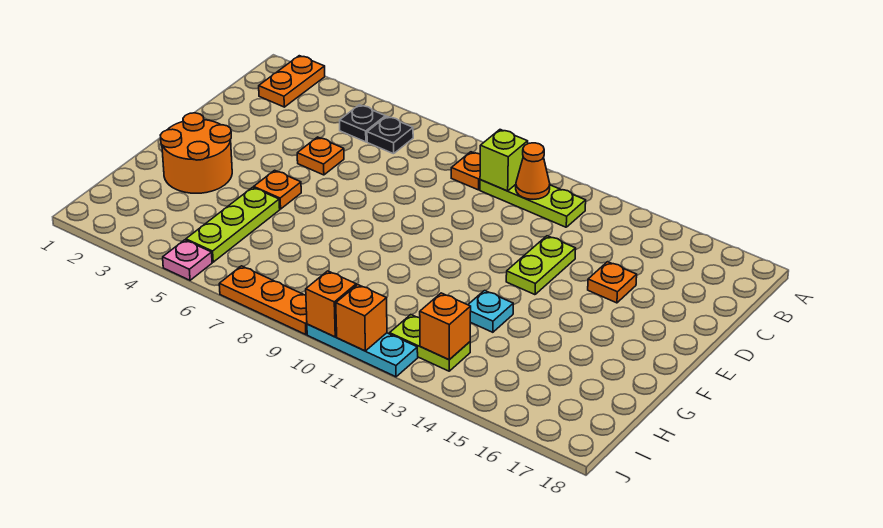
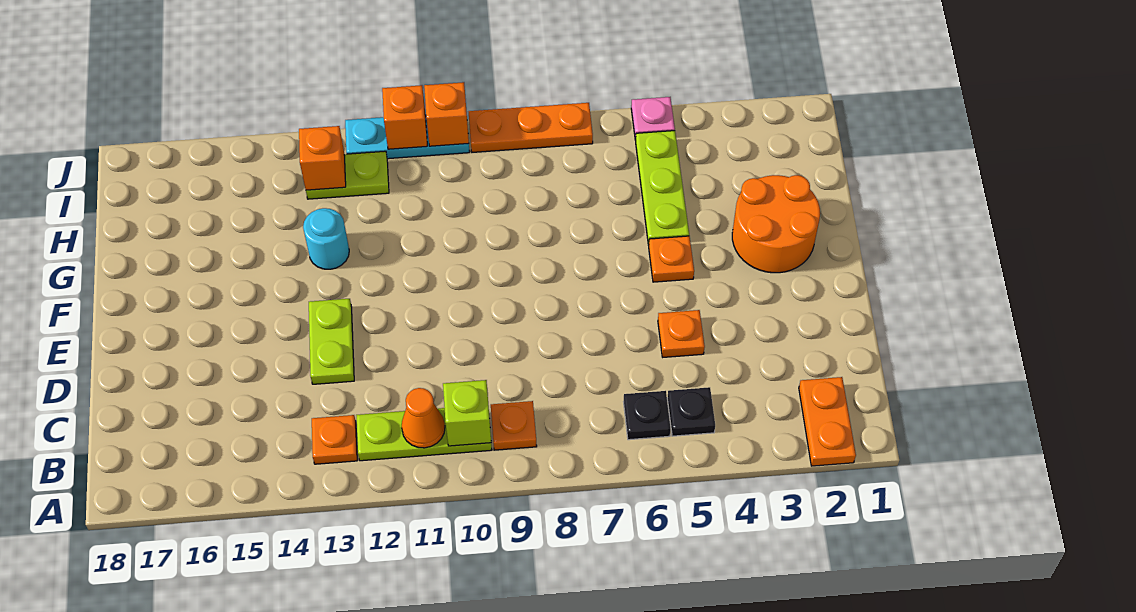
orange plate D15 level 1 -> orange plate B13 level 1
cyan plate G13 level 1 -> cyan round brick G13 level 1

